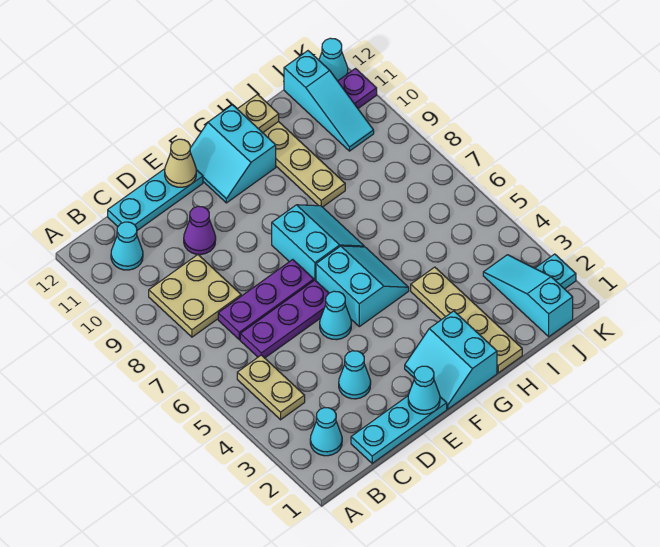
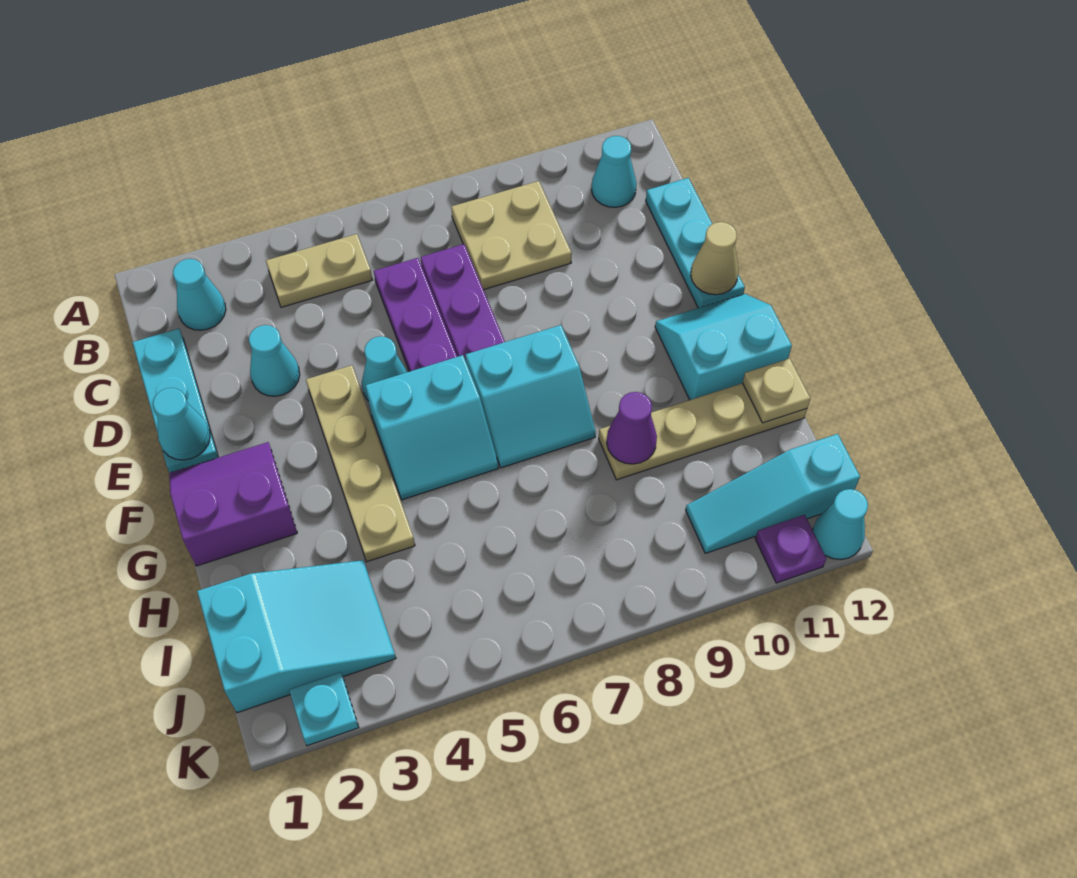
purple cone D10 level 1 -> purple cone H9 level 2
cyan slope F1:G2 level 1 top G -> purple slope F1:G2 level 1 top G
tan plate H1:H4 level 1 -> tan plate E4:H4 level 1
cyan slope J1:J3 level 1 top 1 -> cyan slope I1:J3 level 1 top 1

